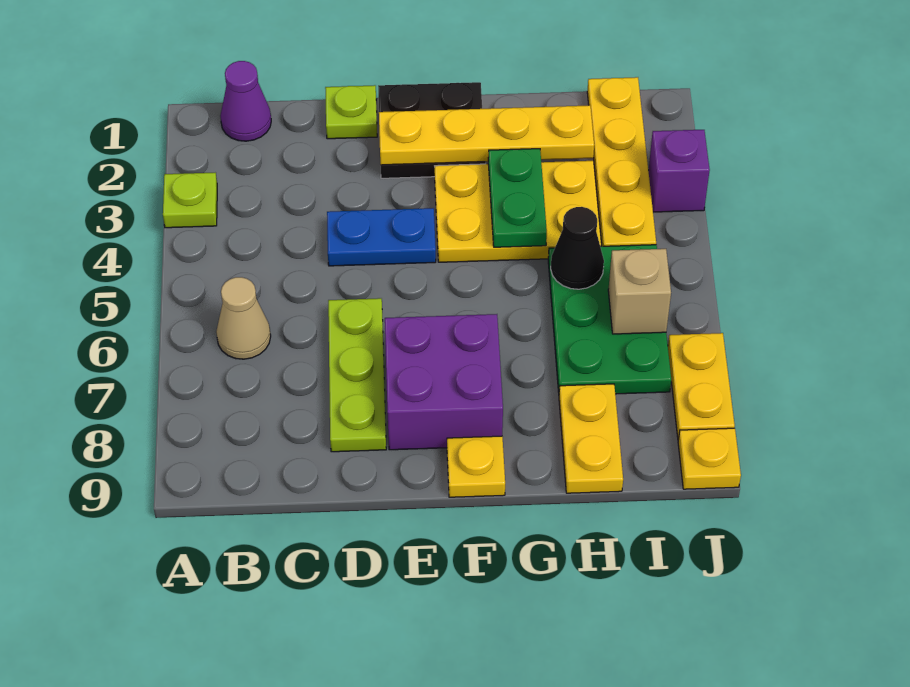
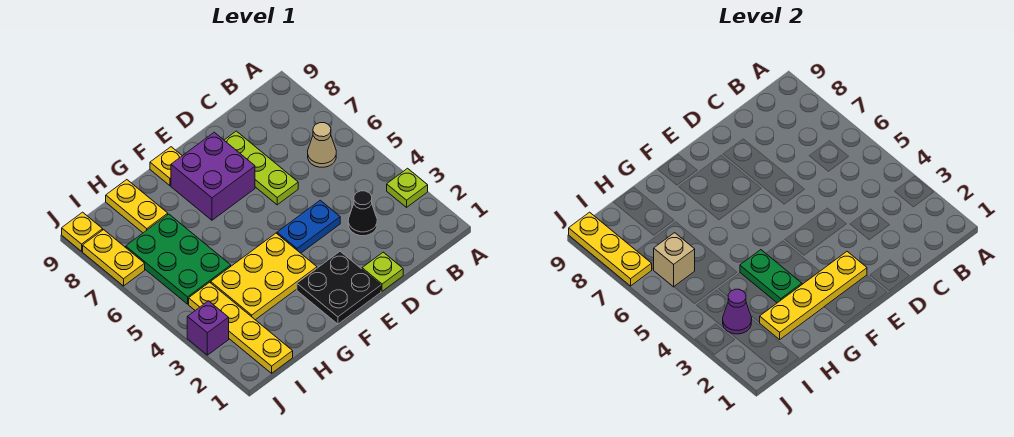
purple cone B1 level 1 -> purple cone I3 level 2
black cone H5 level 2 -> black cone C3 level 1
none -> yellow plate J7:J9 level 2

